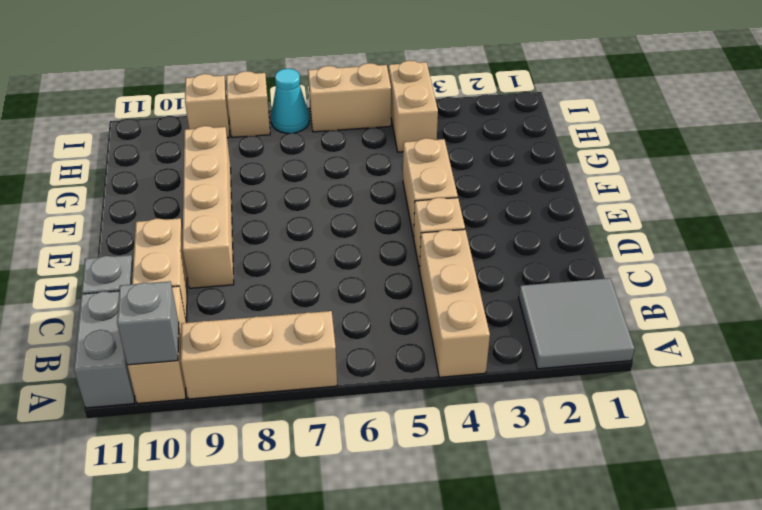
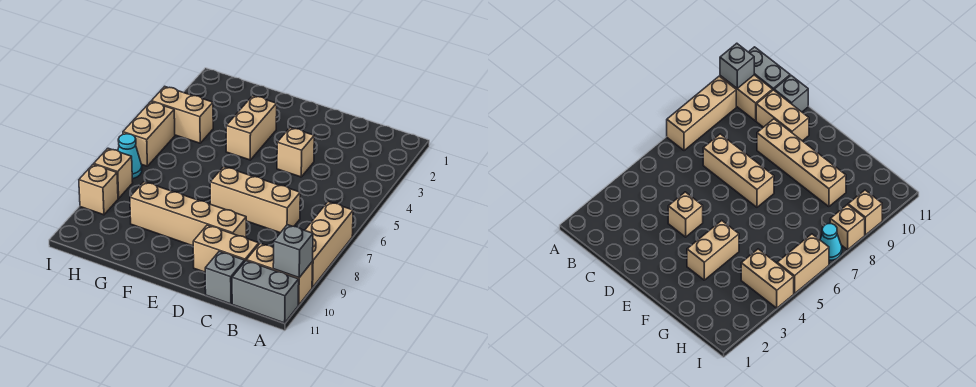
grey tile A1:B2 level 1 -> none
tan brick A4:C4 level 1 -> tan brick C7:E7 level 1
tan brick E4:F4 level 1 -> tan brick F3:F4 level 1

